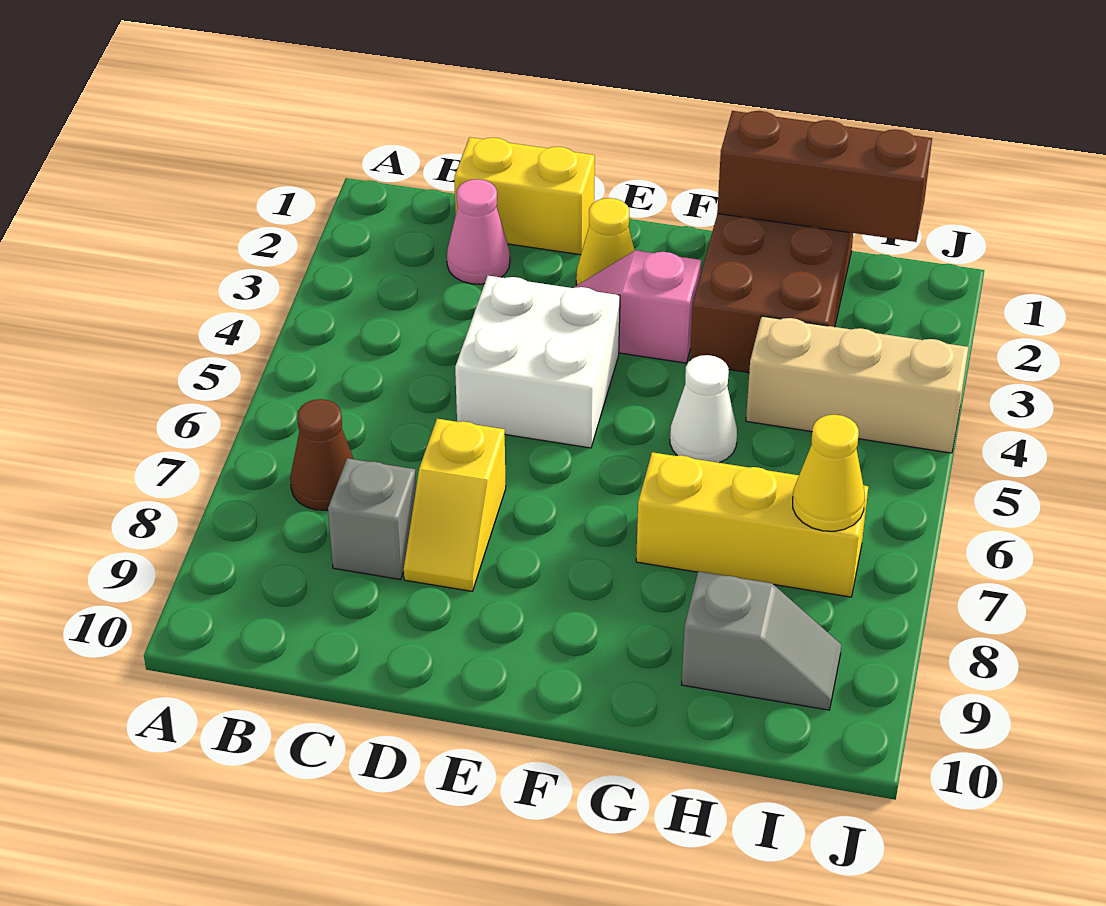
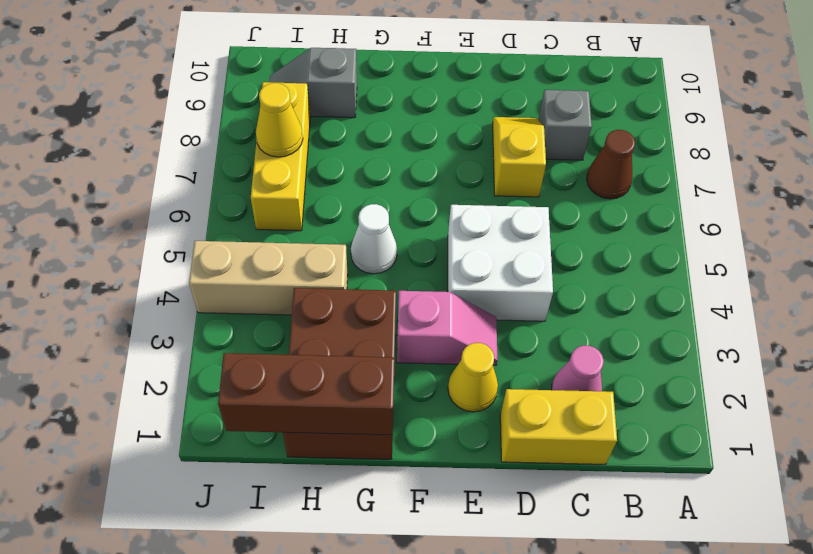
yellow brick G7:I7 level 1 -> yellow brick I6:I8 level 1

